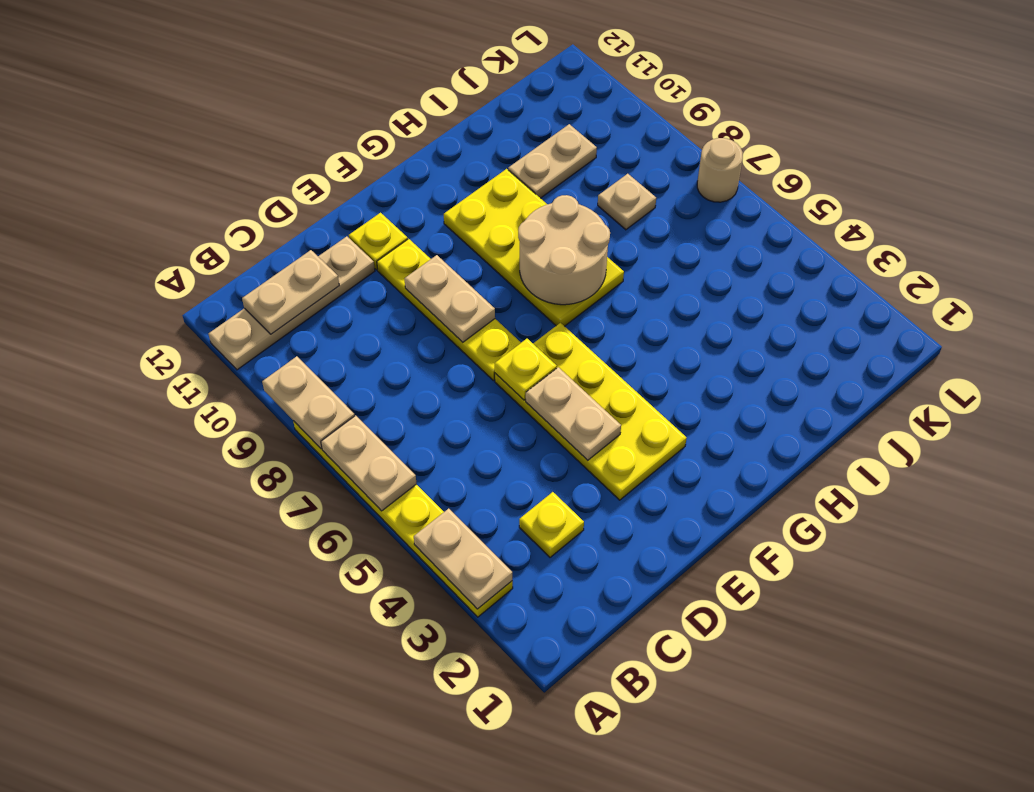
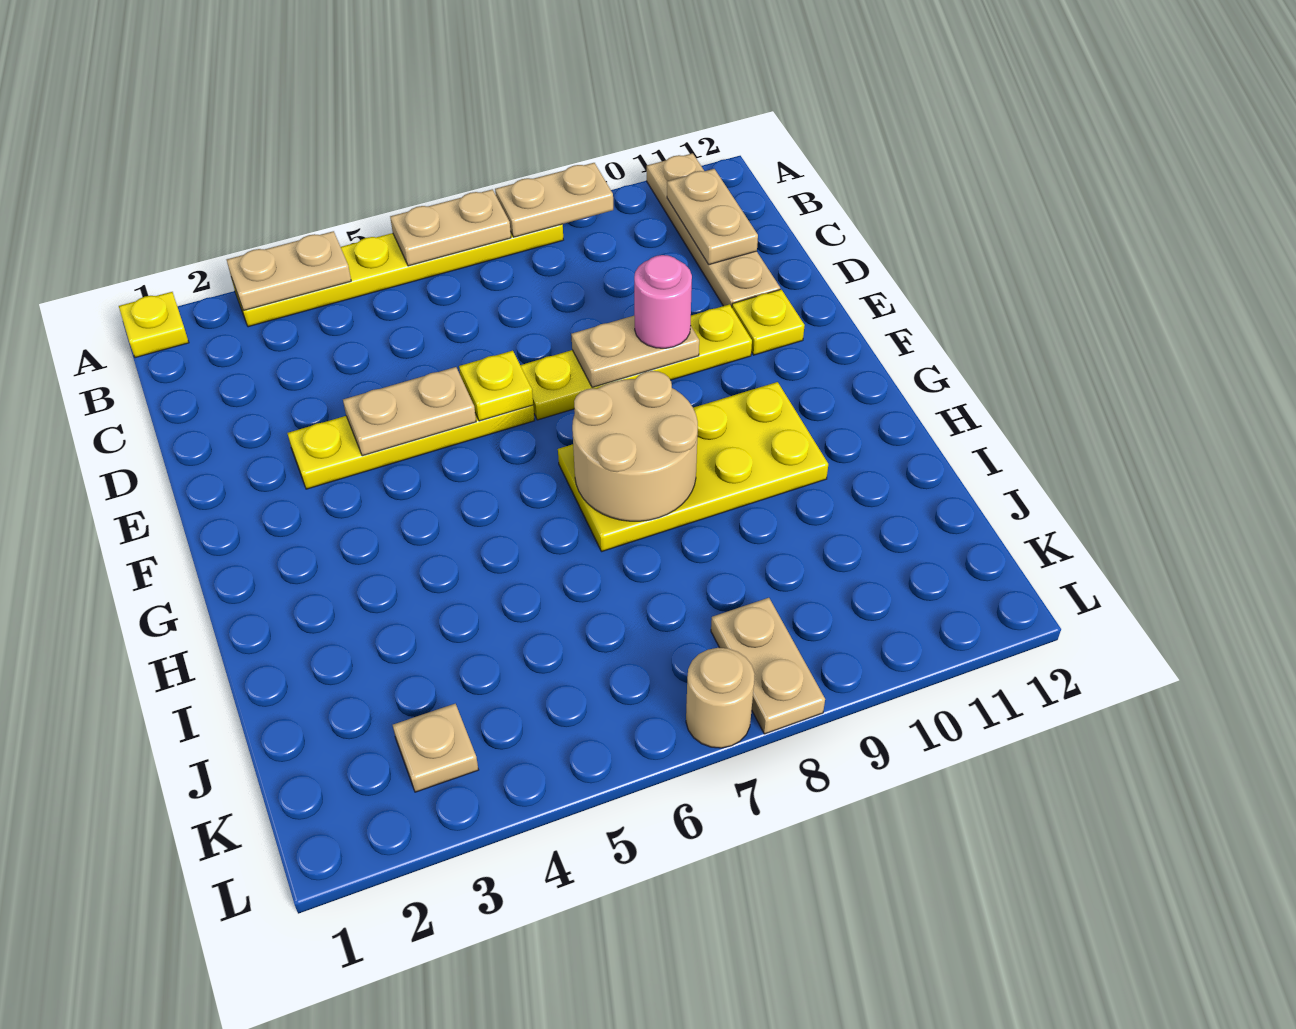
yellow plate C3 level 1 -> yellow plate A1 level 1
yellow plate E3:F6 level 1 -> yellow plate E3:E6 level 1
none -> pink round brick E9 level 3
tan plate I10:J10 level 1 -> tan plate K8:L8 level 1
tan plate J8 level 1 -> tan plate K3 level 1

